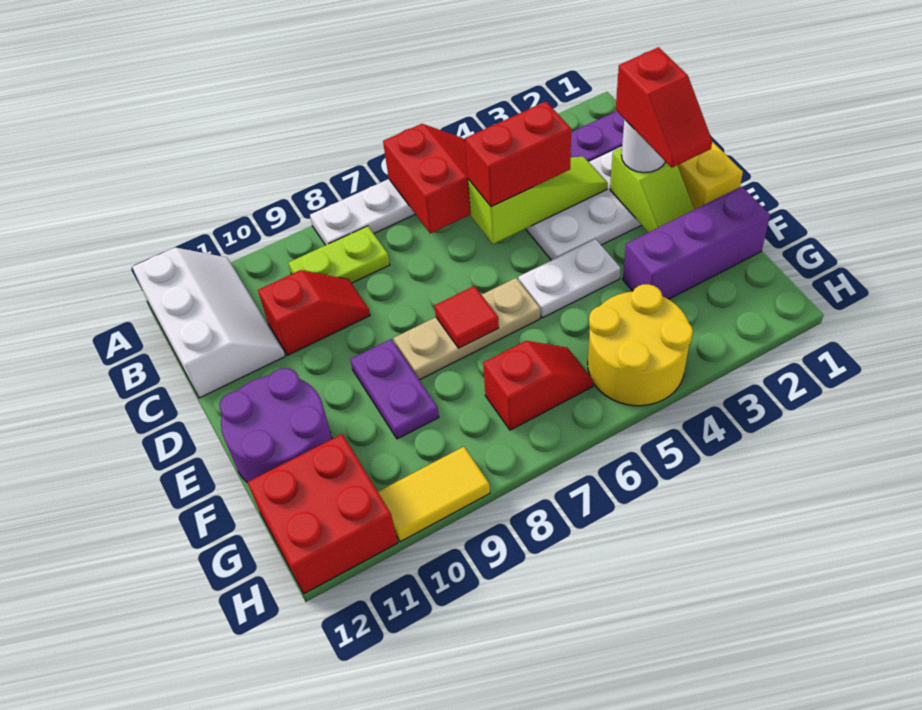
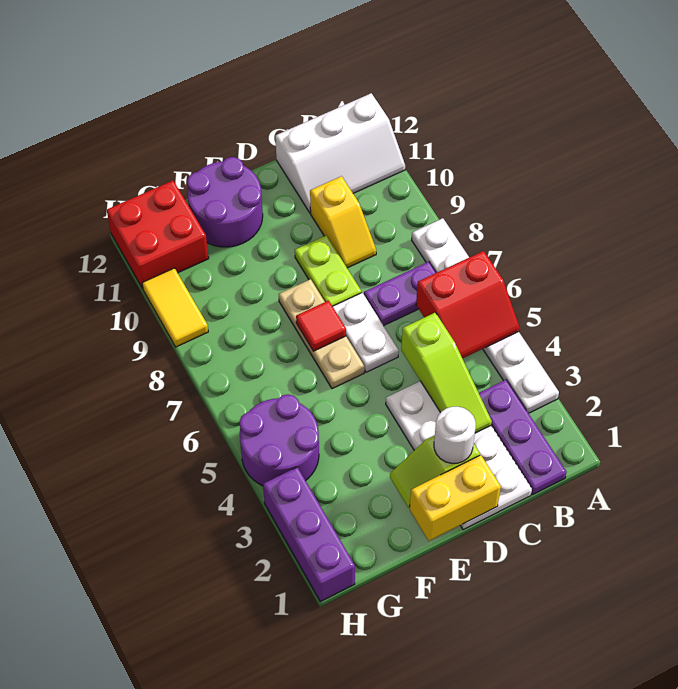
lime plate B8:B9 level 1 -> lime plate D8:D9 level 1
red brick C4:C5 level 3 -> none
red slope C9:C10 level 1 top 10 -> yellow slope C9:C10 level 1 top 10
red slope D2:E2 level 4 top D -> none
white plate E4:E5 level 1 -> white plate D6:D7 level 1
purple plate E9:F9 level 1 -> purple plate B7:C7 level 1
purple brick F1:F3 level 1 -> purple brick H1:H3 level 1
yellow round brick G4:H5 level 1 -> purple round brick G4:H5 level 1
red slope G6:G7 level 1 top 7 -> none

